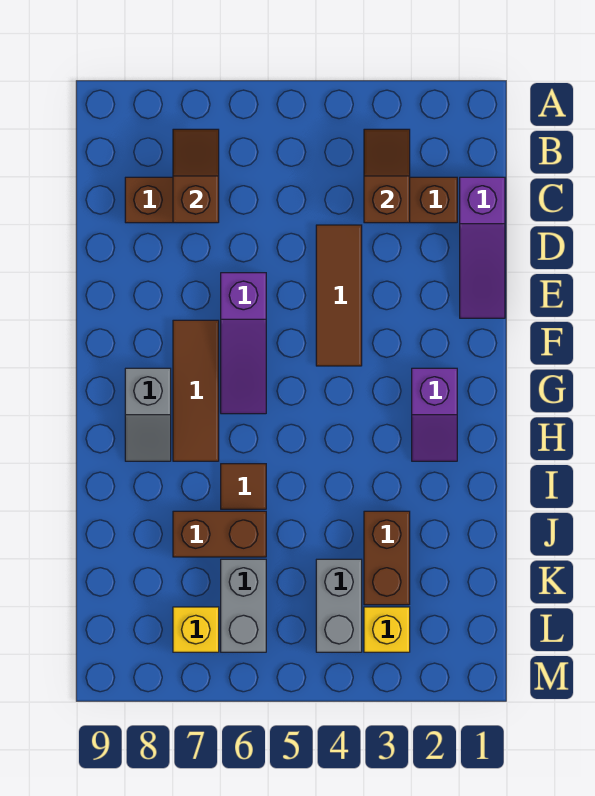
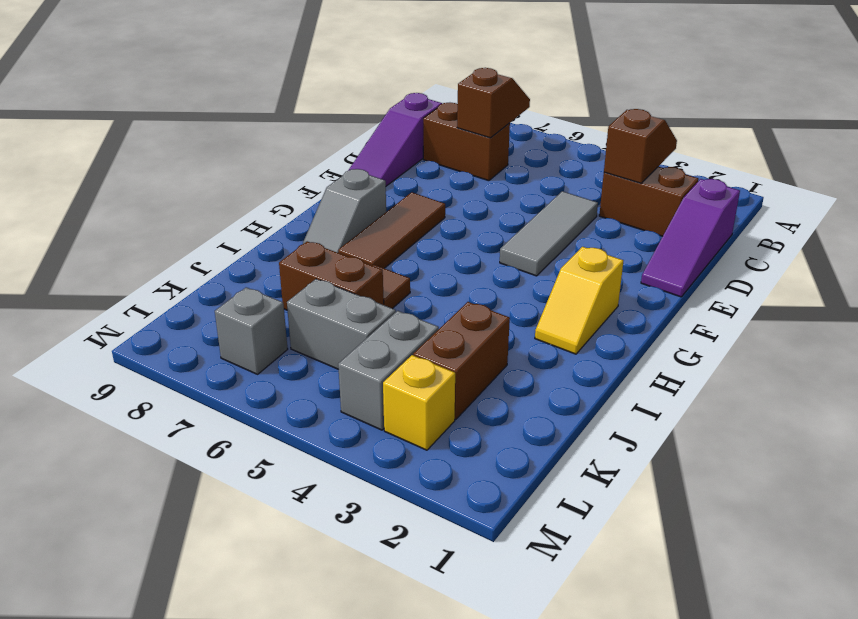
brown tile D4:F4 level 1 -> grey tile D4:F4 level 1
purple slope E6:G6 level 1 top E -> purple slope C9:E9 level 1 top C
purple slope G2:H2 level 1 top G -> yellow slope G2:H2 level 1 top G
grey brick K6:L6 level 1 -> grey brick K5:K6 level 1
yellow brick L7 level 1 -> grey brick L7 level 1

